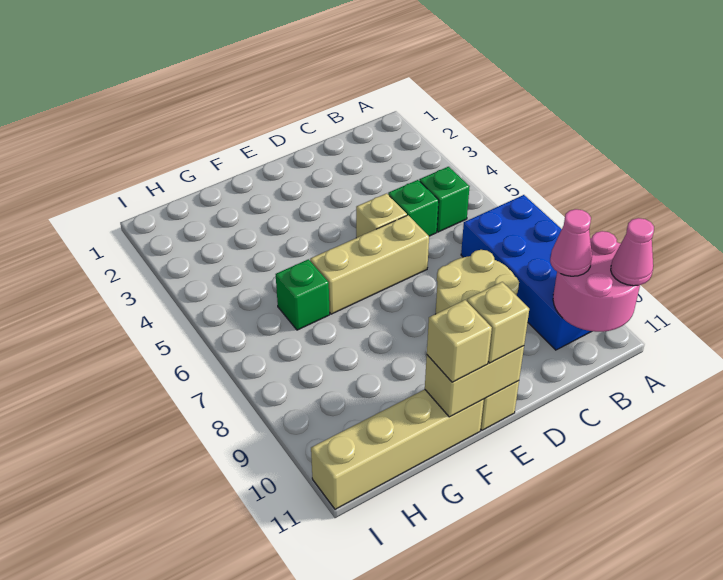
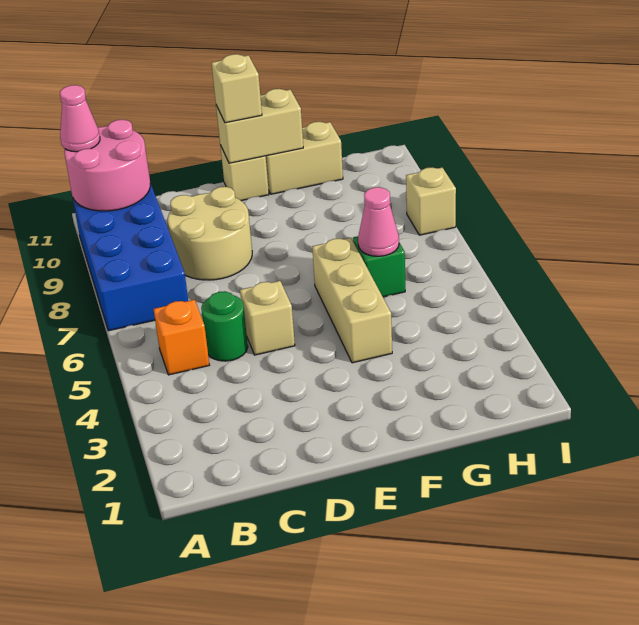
green brick B5 level 1 -> orange brick B5 level 1
pink cone B10 level 3 -> pink cone G6 level 2
green brick C5 level 1 -> green round brick C5 level 1
tan brick D6:F6 level 1 -> tan brick F4:F6 level 1
tan brick F11:I11 level 1 -> tan brick F11:G11 level 1
tan brick F11 level 3 -> tan brick I8 level 1

